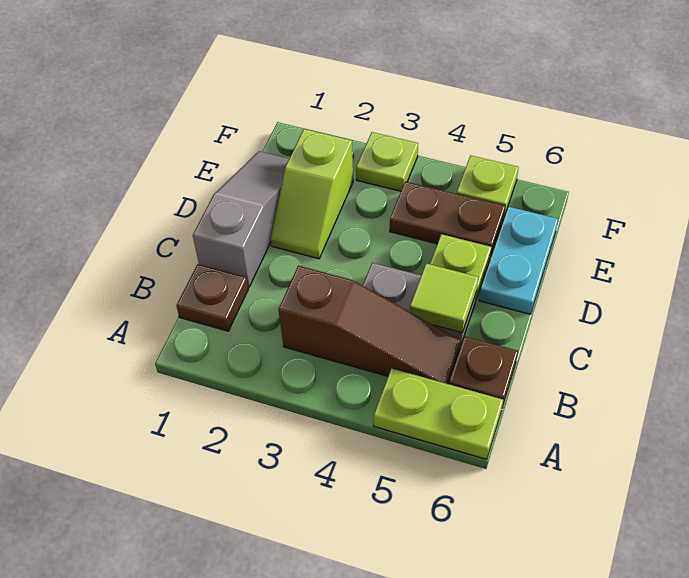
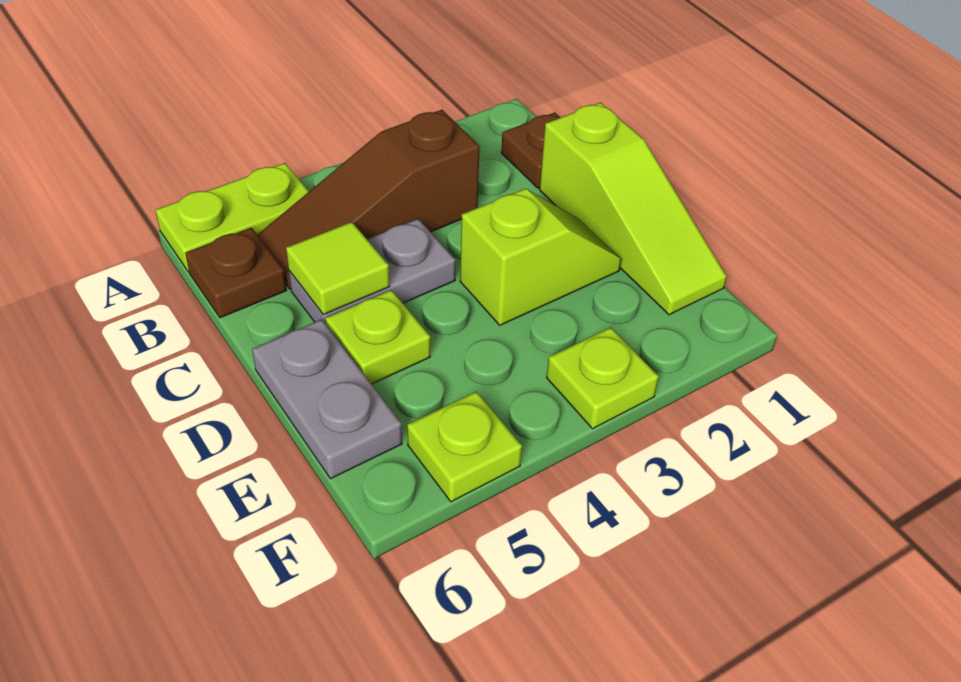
grey slope C1:E1 level 1 top C -> lime slope C1:E1 level 1 top C
lime slope D2:E2 level 1 top E -> lime slope D2:D3 level 1 top 3
cyan plate D6:E6 level 1 -> grey plate D6:E6 level 1
brown plate E4:E5 level 1 -> none

